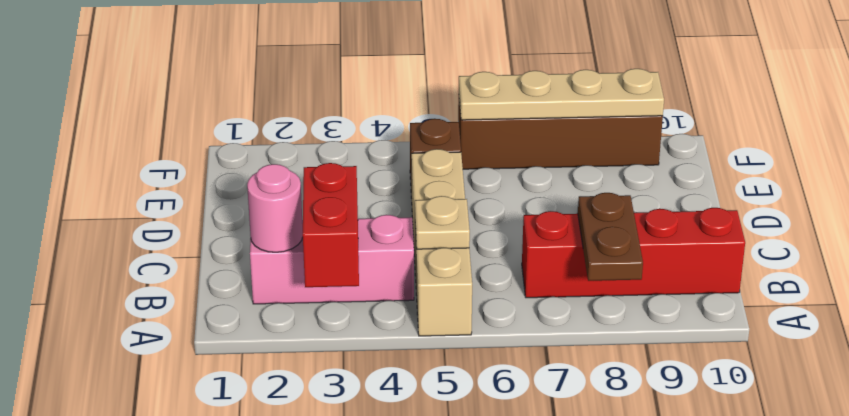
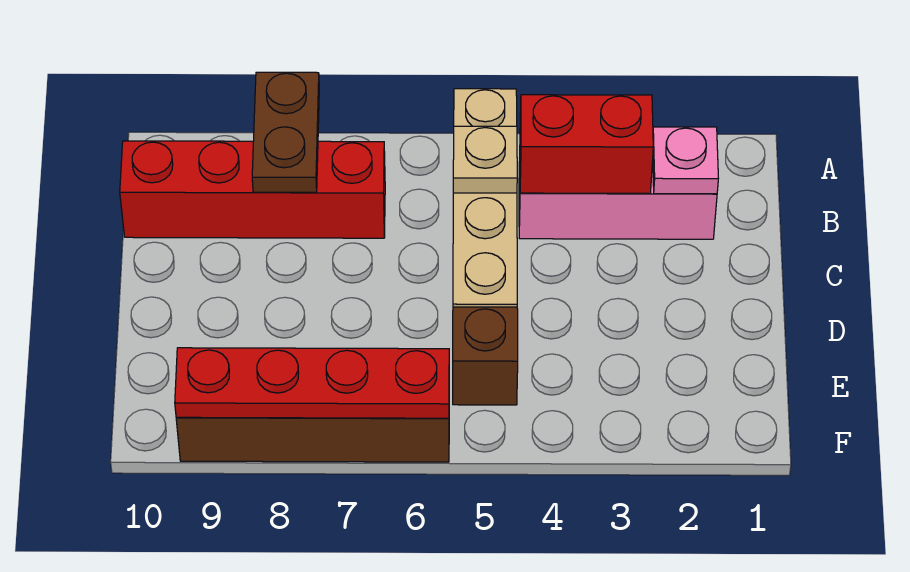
red brick A3:B3 level 2 -> red brick B3:B4 level 2
pink round brick B2 level 2 -> pink plate B2 level 2
tan plate F6:F9 level 2 -> red plate F6:F9 level 2

